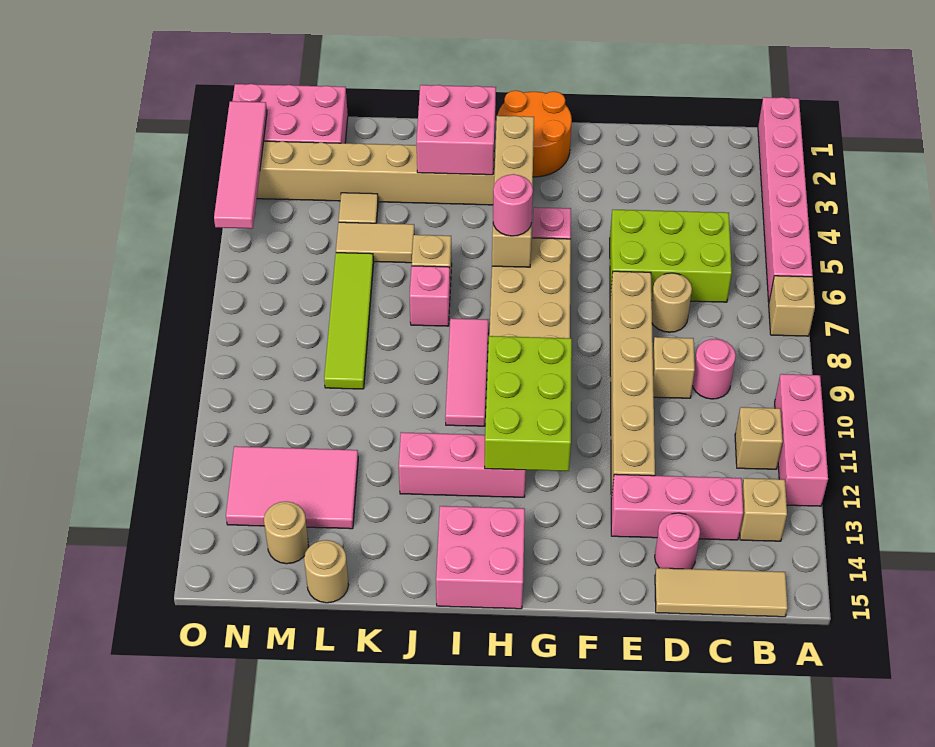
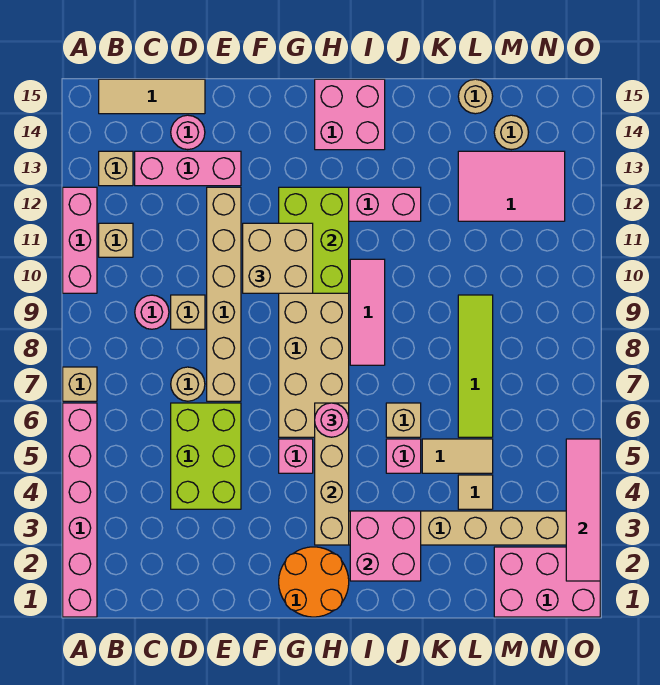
lime brick C5:E6 level 1 -> lime brick D4:E6 level 1
none -> tan brick F10:G11 level 3
pink brick J7 level 1 -> pink brick J5 level 1

